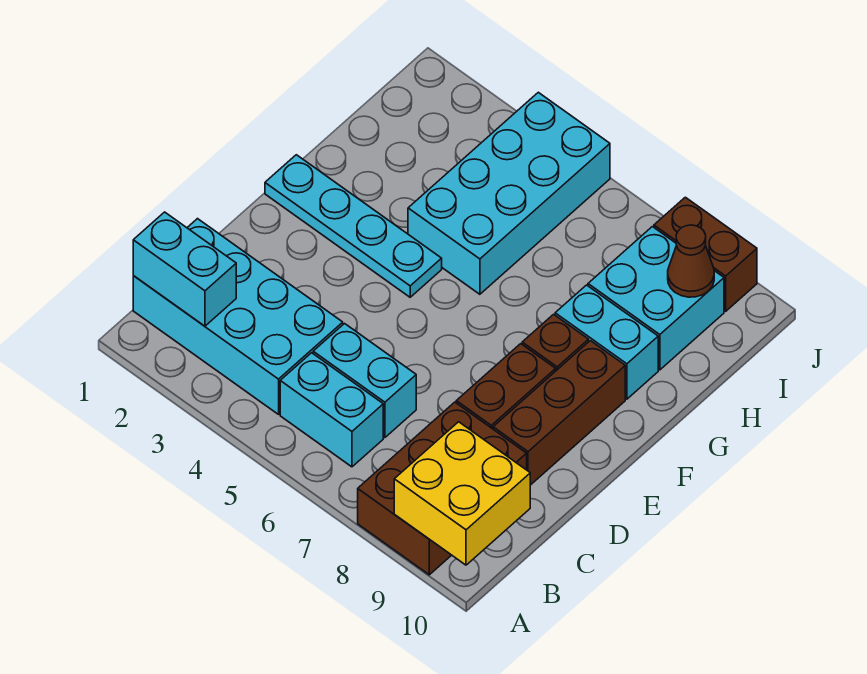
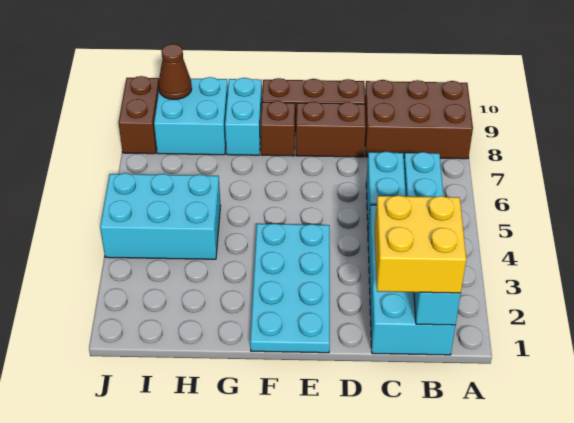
yellow brick A9:B10 level 2 -> yellow brick B1:C2 level 3
cyan plate F1:F4 level 1 -> cyan plate E1:F4 level 1
cyan brick G4:J5 level 1 -> cyan brick H4:J5 level 1

